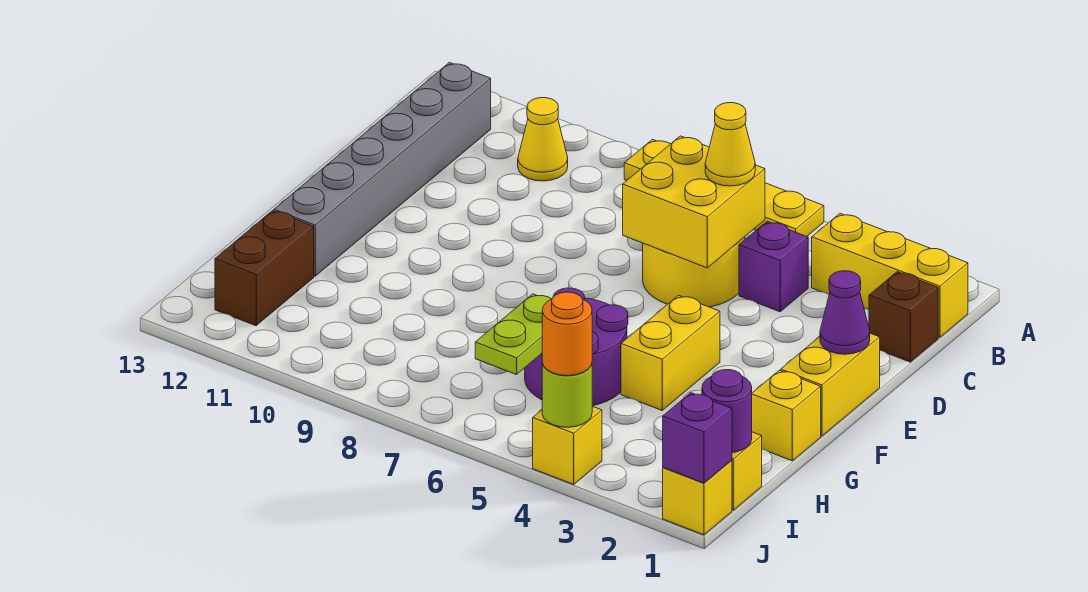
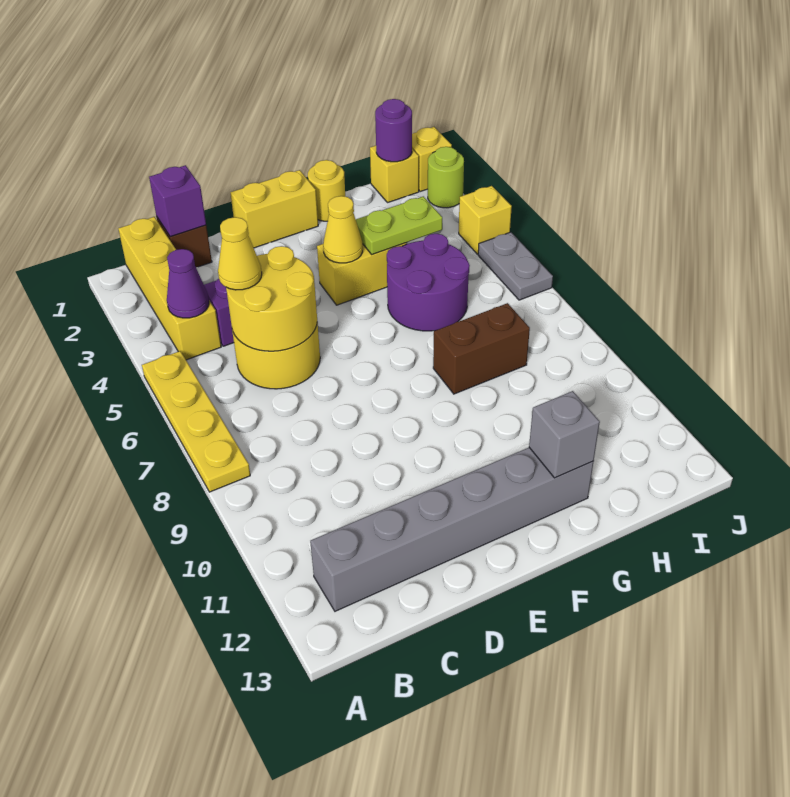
yellow brick B1:B3 level 1 -> yellow brick B1:B4 level 1
yellow cone B10 level 1 -> yellow cone F4 level 2
yellow brick C5:D6 level 2 -> yellow round brick C5:D6 level 2
purple cone E1 level 2 -> purple cone B4 level 2
yellow brick G1 level 1 -> yellow round brick G1 level 1
none -> grey brick G12 level 2
lime plate H6:I6 level 2 -> lime plate G4:H4 level 2
brown brick H12:I12 level 1 -> brown brick G8:H8 level 1
purple brick J1 level 2 -> purple brick C1 level 2
lime round brick J4 level 2 -> lime round brick J2 level 1
orange round brick J4 level 3 -> none
none -> grey plate J5:J6 level 1

